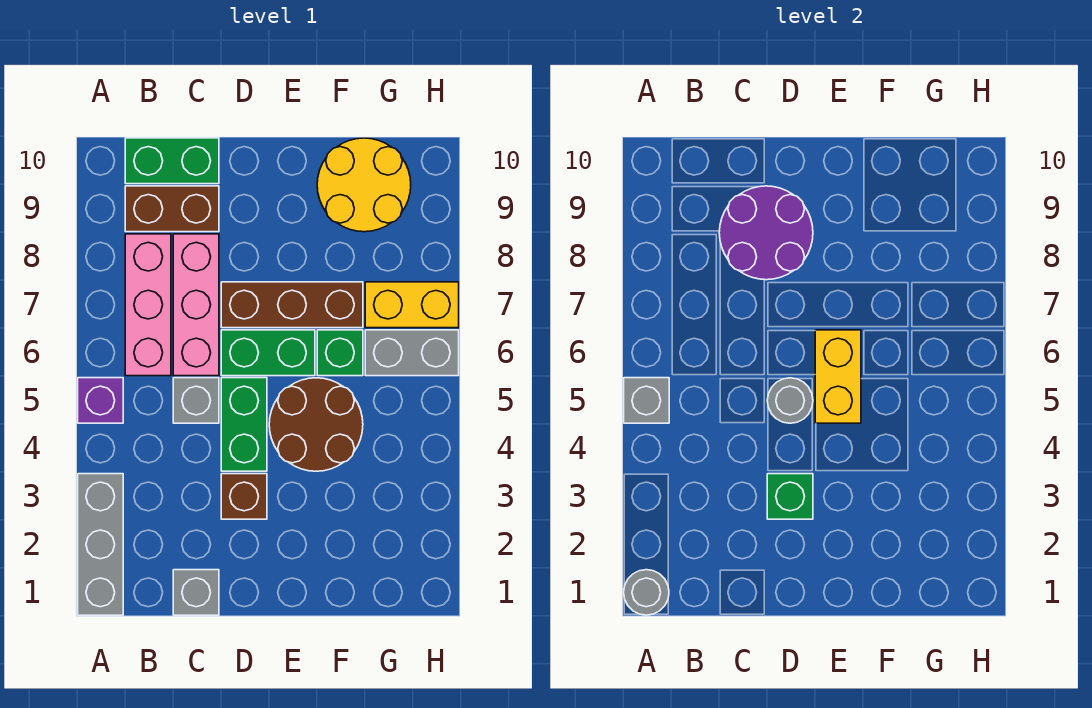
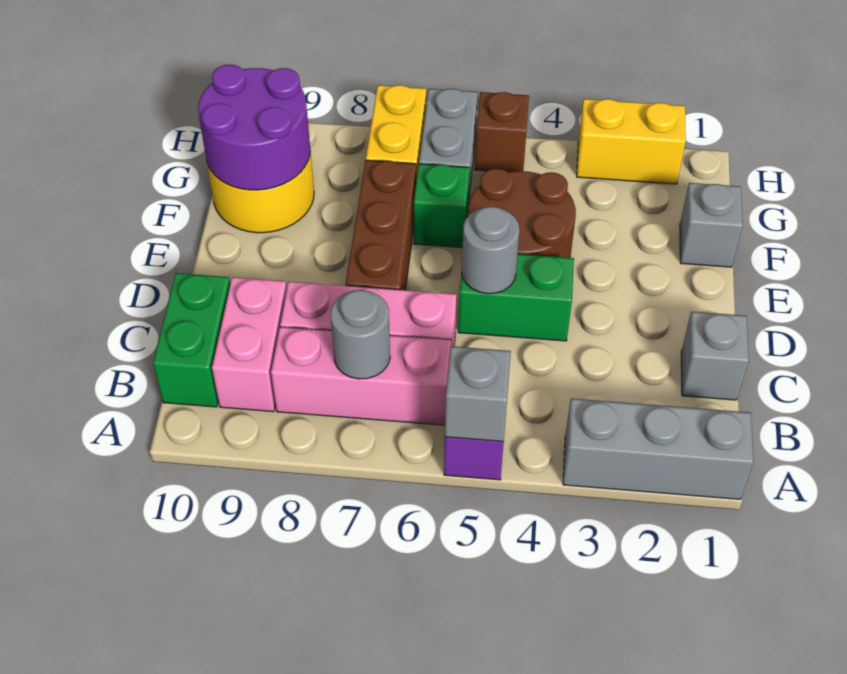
grey round brick A1 level 2 -> grey round brick B7 level 2
brown brick B9:C9 level 1 -> pink brick B9:C9 level 1
grey brick C5 level 1 -> grey brick F1 level 1
purple round brick C8:D9 level 2 -> purple round brick F9:G10 level 2
brown brick D3 level 1 -> brown brick H5 level 1
green brick D3 level 2 -> none
green brick D6:E6 level 1 -> none
yellow brick E5:E6 level 2 -> yellow brick H2:H3 level 1

